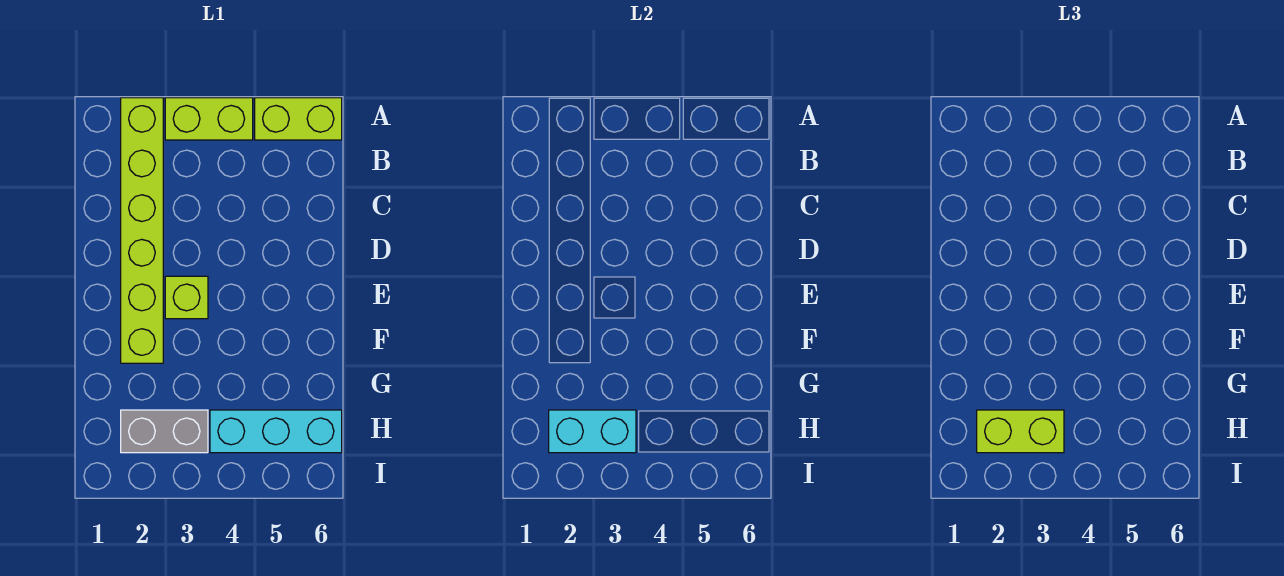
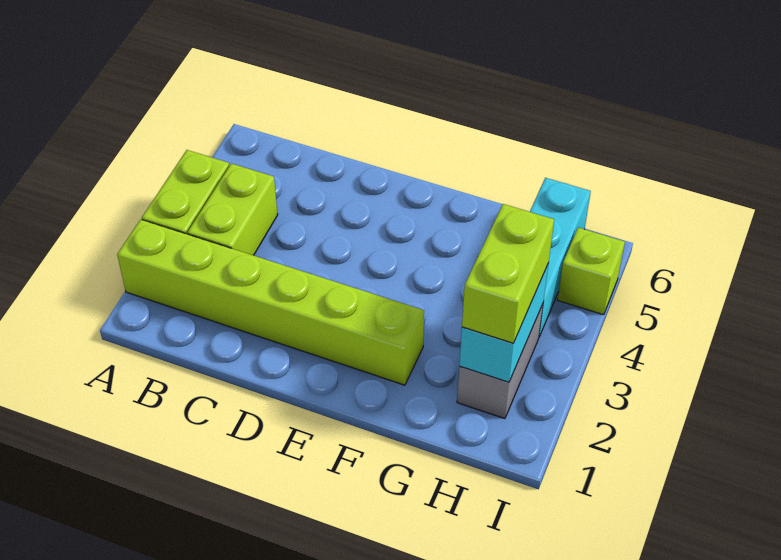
lime brick A5:A6 level 1 -> lime brick B3:B4 level 1
lime brick E3 level 1 -> lime brick I5 level 1

